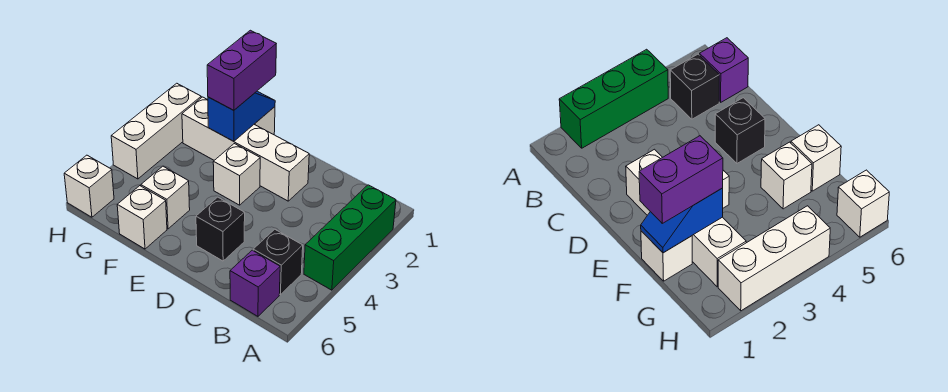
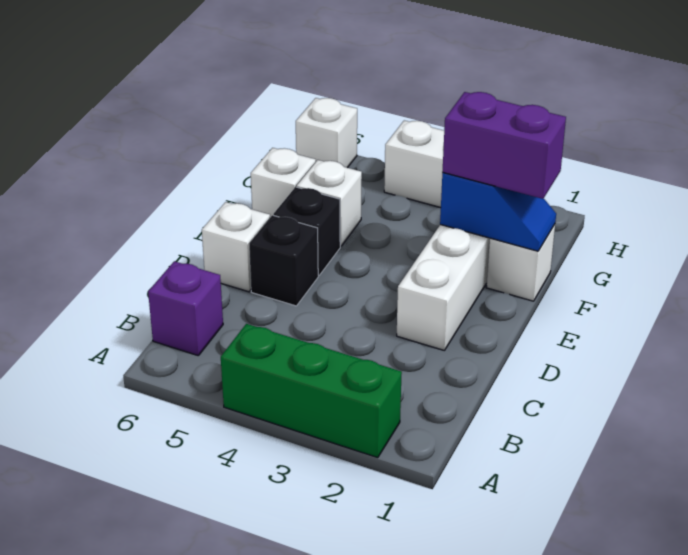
black brick B5 level 1 -> black brick E5 level 1
white brick E3 level 1 -> white brick D6 level 1

